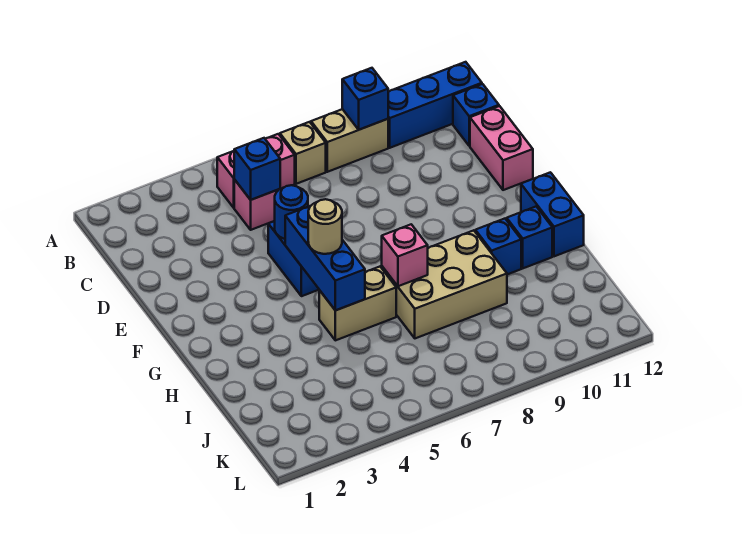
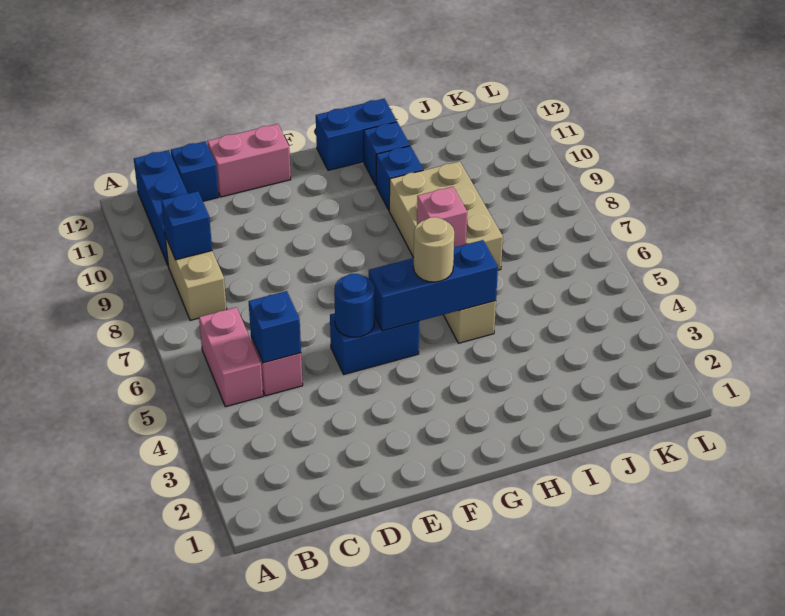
tan brick B7 level 1 -> none

